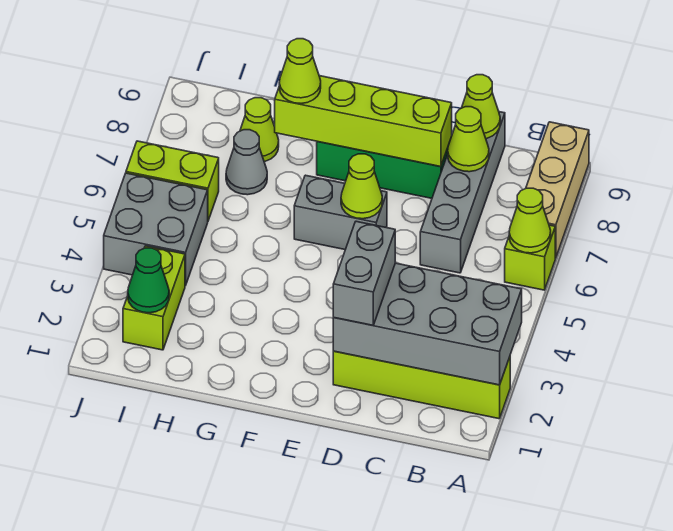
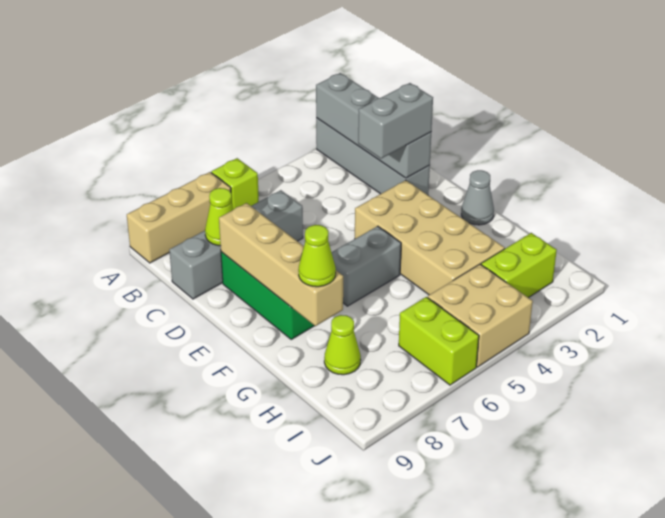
lime brick A2:D2 level 1 -> grey brick A2:D2 level 1
grey brick A2:D3 level 2 -> grey brick A2:D2 level 2
lime cone A6 level 2 -> none
lime cone C9 level 2 -> none
lime brick D8:G8 level 2 -> tan brick D8:G8 level 2
none -> tan brick E3:H4 level 1
grey brick E6:F6 level 1 -> grey brick F5:F6 level 1
lime cone E6 level 2 -> none
grey cone H7 level 1 -> grey cone F1 level 1
green cone I2 level 2 -> none
grey brick I4:J5 level 1 -> tan brick I4:J5 level 1

